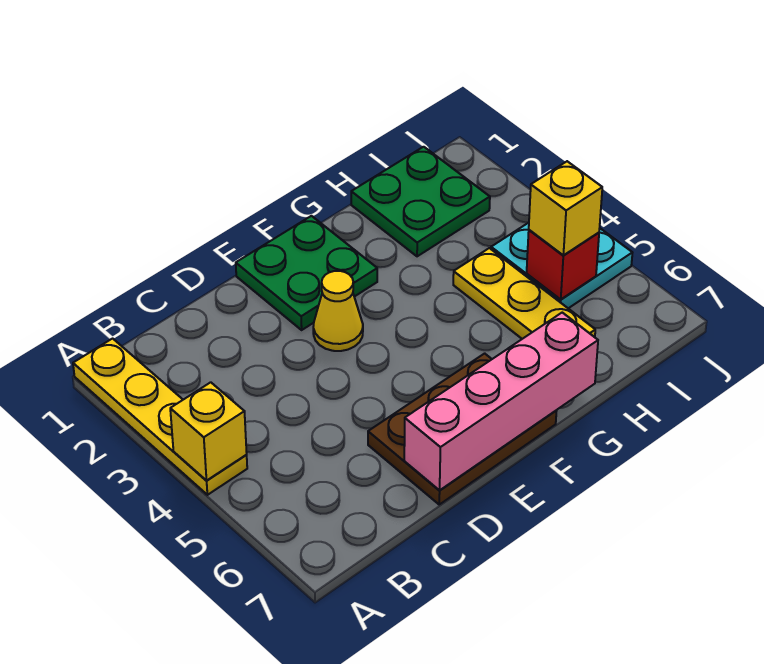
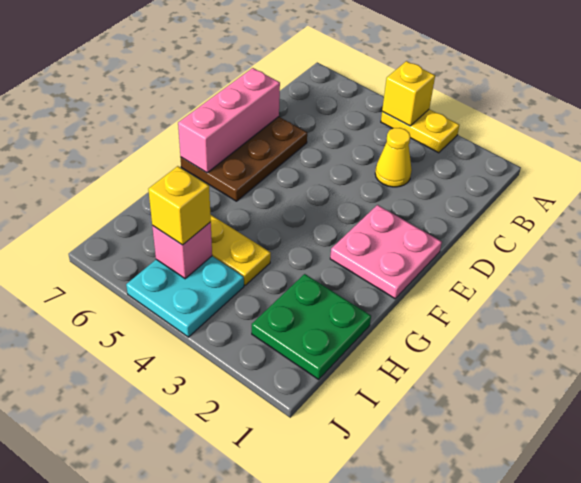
yellow plate A1:A4 level 1 -> yellow plate A3:A4 level 1
pink brick D7:G7 level 2 -> pink brick D7:F7 level 2
green plate E1:F2 level 1 -> pink plate E1:F2 level 1
yellow cone E3 level 1 -> yellow cone C3 level 1
red brick I5 level 2 -> pink brick I5 level 2

